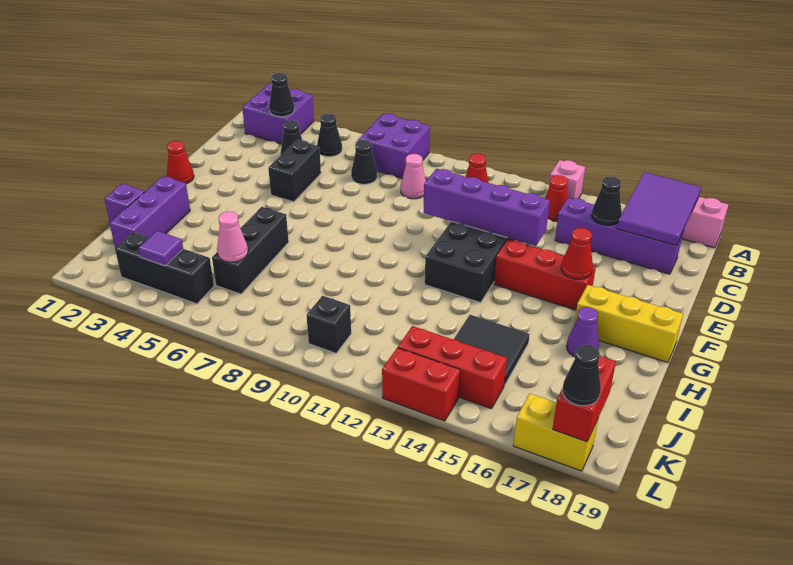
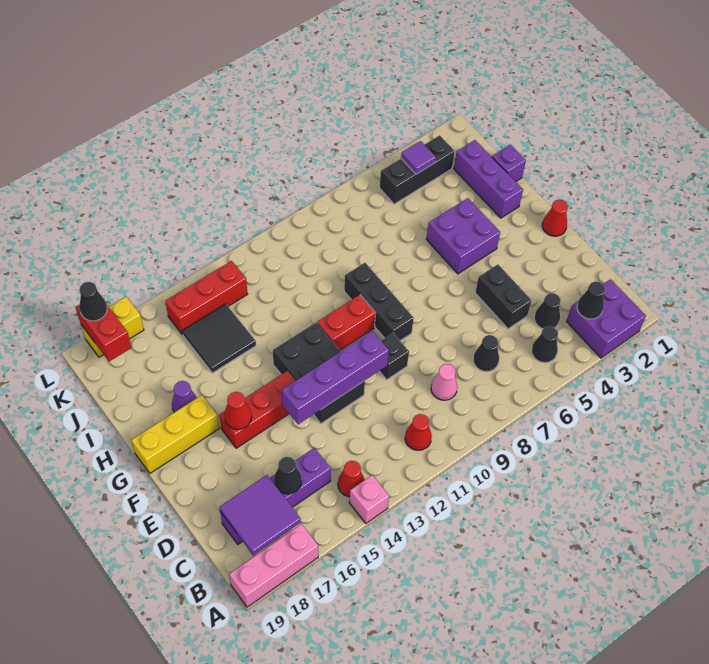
purple brick A7:B8 level 1 -> purple brick G4:H5 level 1
purple tile A17:C18 level 2 -> purple tile B17:C18 level 2
black brick H6:J6 level 1 -> black brick F9:H9 level 1
pink cone J6 level 2 -> none
black brick K10 level 1 -> black brick E10 level 1
red brick L13:L14 level 1 -> red brick G10:G11 level 1

